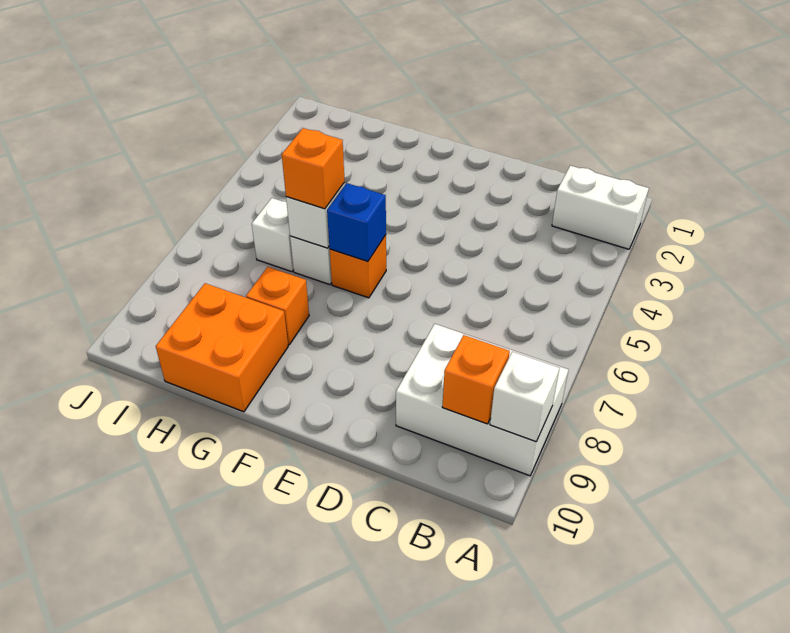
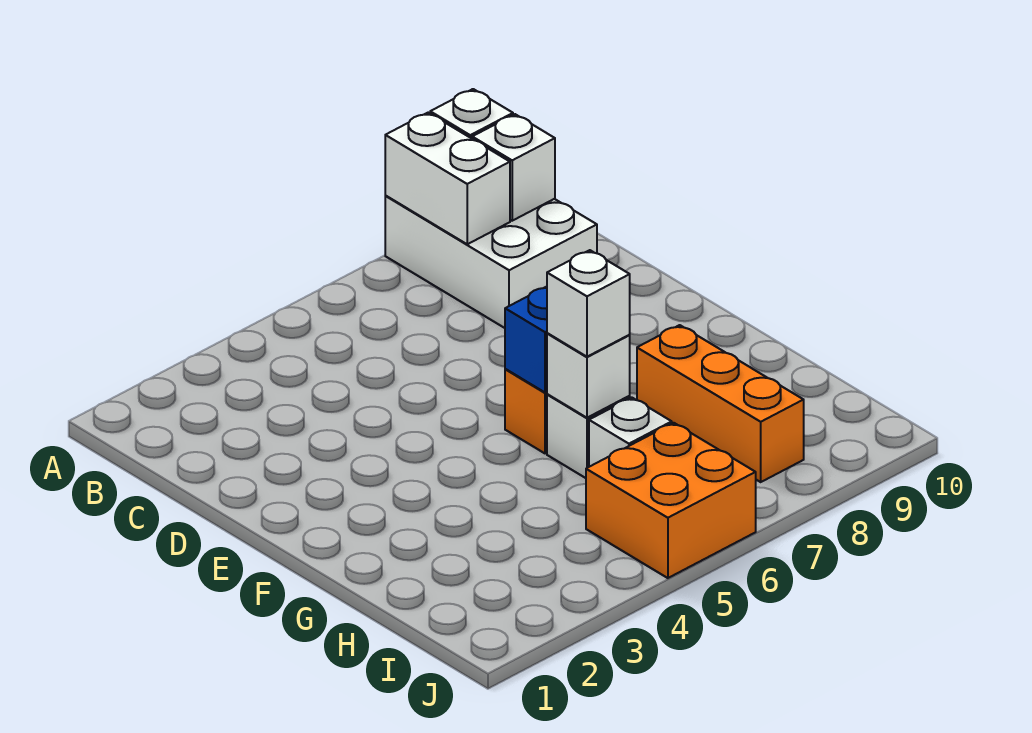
white brick A2:B2 level 1 -> white brick A8:B8 level 2
orange brick B9 level 2 -> white brick B9 level 2
orange brick G6 level 3 -> white brick G6 level 3
orange brick G8 level 1 -> orange brick G8:I8 level 1
orange brick G9:H10 level 1 -> orange brick I5:J6 level 1

